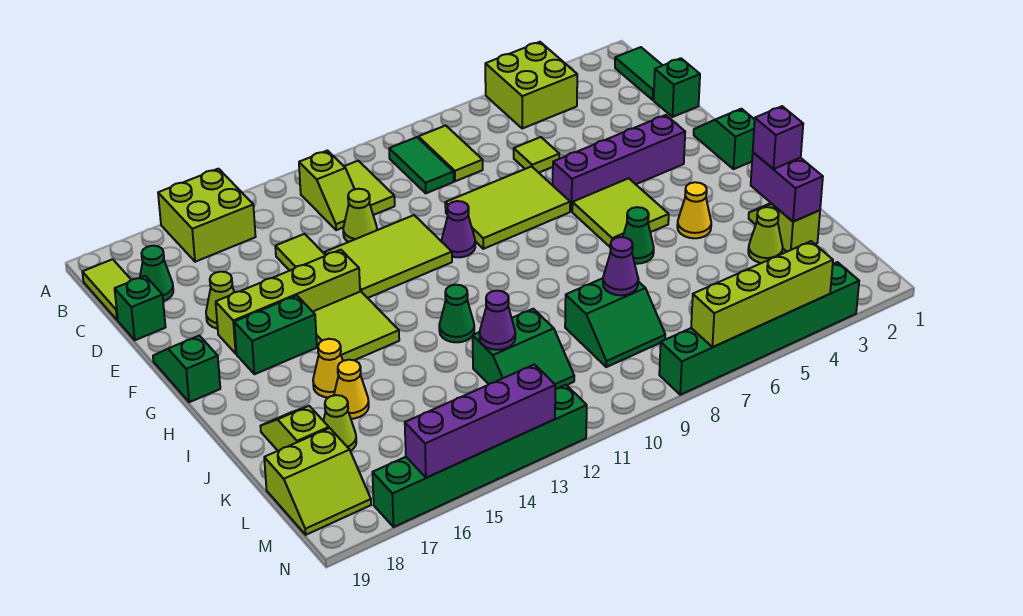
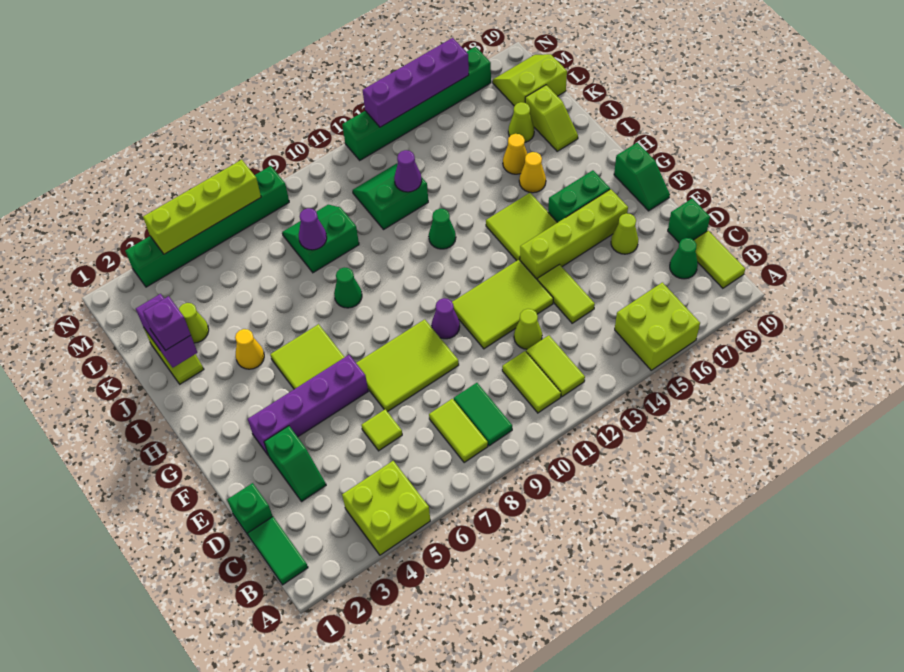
lime slope B12:C12 level 1 top B -> lime tile B12:C12 level 1
green slope F1:G1 level 1 top G -> green slope D3:E3 level 1 top E
green cone I6 level 1 -> green cone I8 level 1

